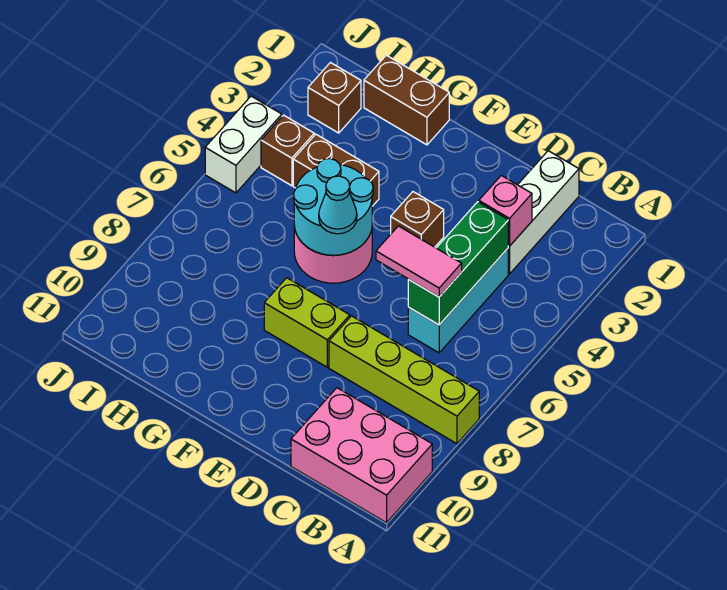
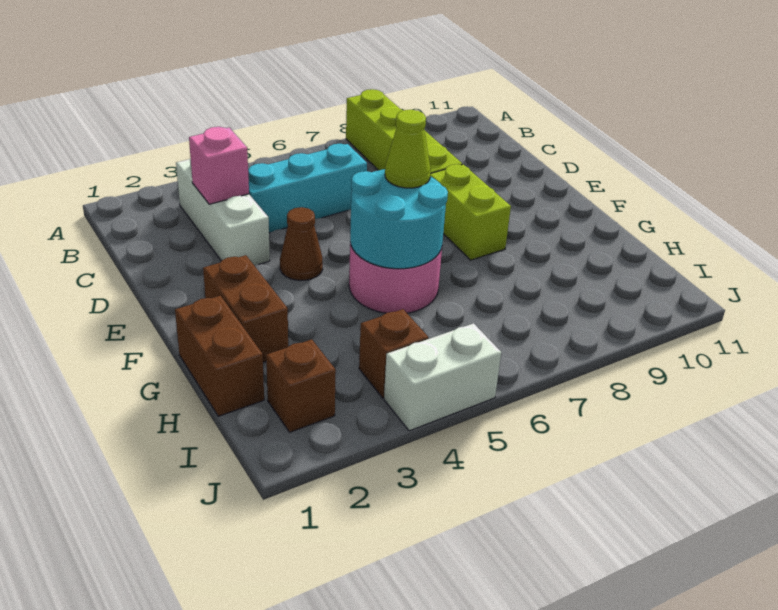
pink brick A10:C11 level 1 -> none
white brick C1:C3 level 1 -> white brick B3:D3 level 1
green brick C4:C6 level 2 -> none
pink tile C6:D6 level 3 -> none
brown brick E4 level 1 -> brown cone E4 level 1
cyan cone F6 level 3 -> lime cone F6 level 3
brown brick G4:H4 level 1 -> brown brick F2:G2 level 1

